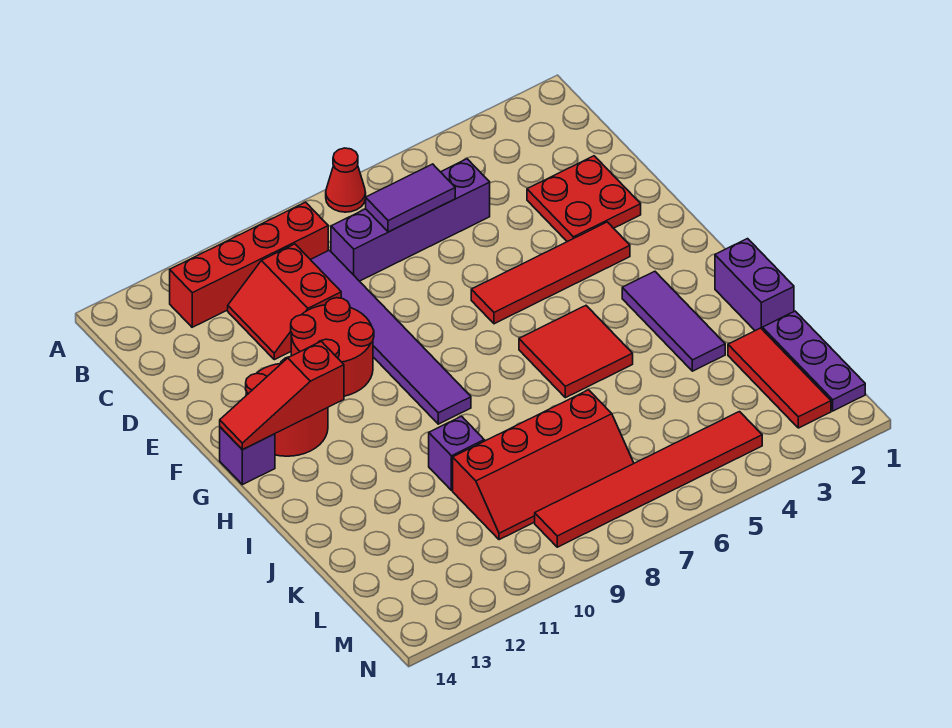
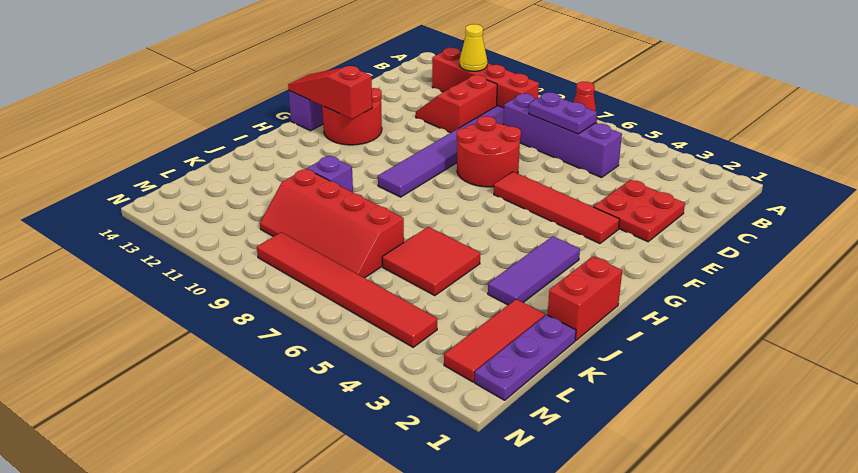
none -> yellow cone B11 level 2
purple tile C6:C7 level 2 -> purple plate C6:C7 level 2
red round brick E10:F11 level 1 -> red round brick E7:F8 level 1
red tile H5:I6 level 1 -> red tile J5:K6 level 1
purple brick I1:J1 level 1 -> red brick I1:J1 level 1

